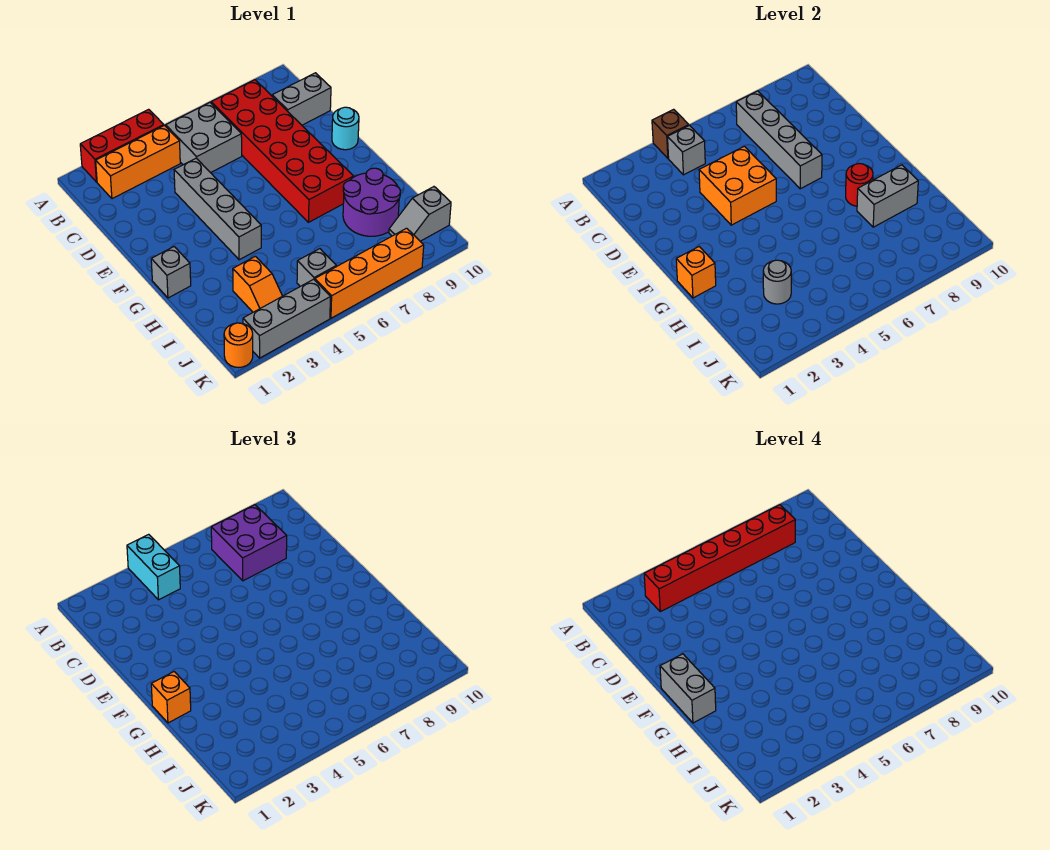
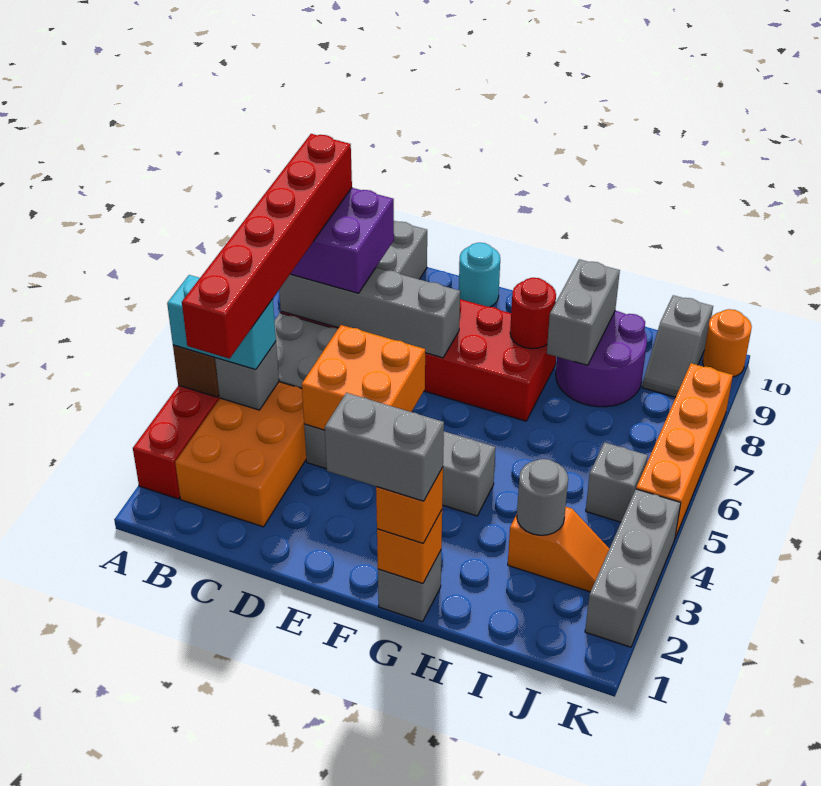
orange brick B2:B4 level 1 -> orange brick B2:C4 level 1
orange round brick K1 level 1 -> orange round brick K10 level 1

